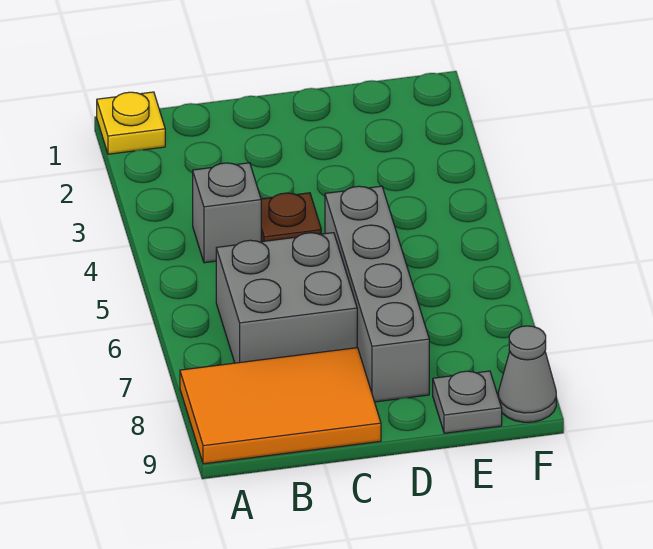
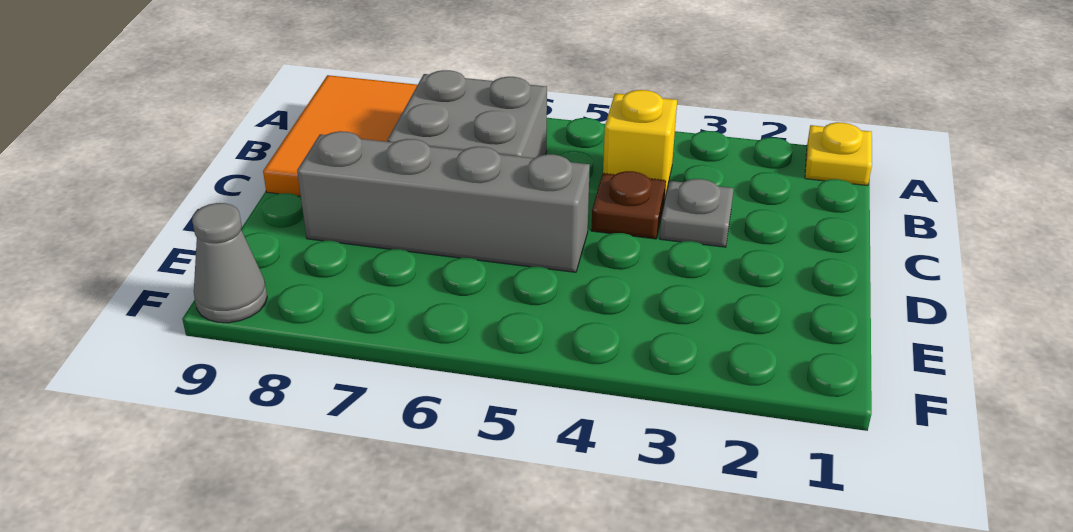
grey brick B4 level 1 -> yellow brick B4 level 1
grey plate E9 level 1 -> grey plate C3 level 1

